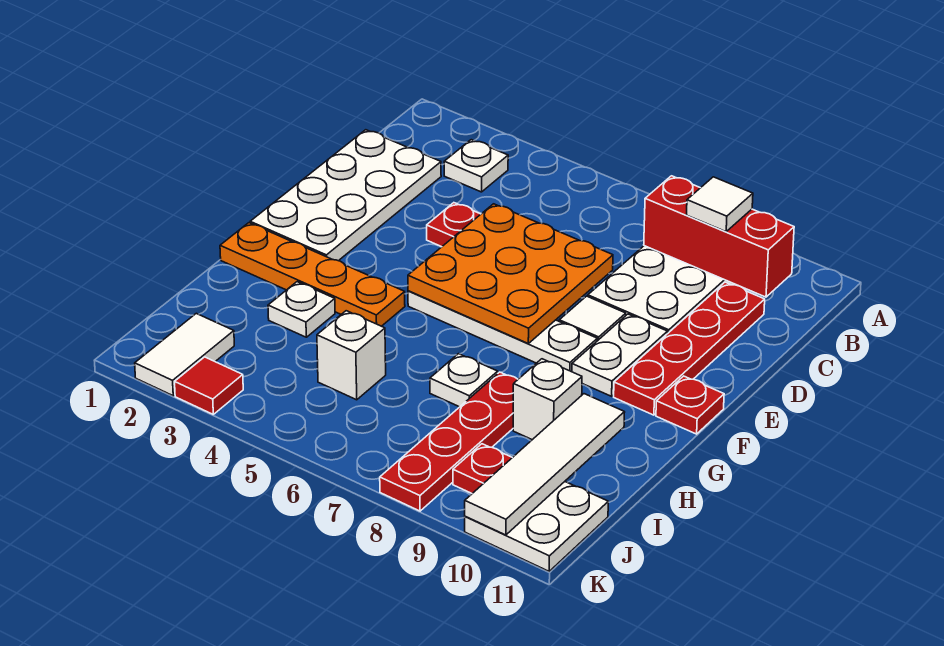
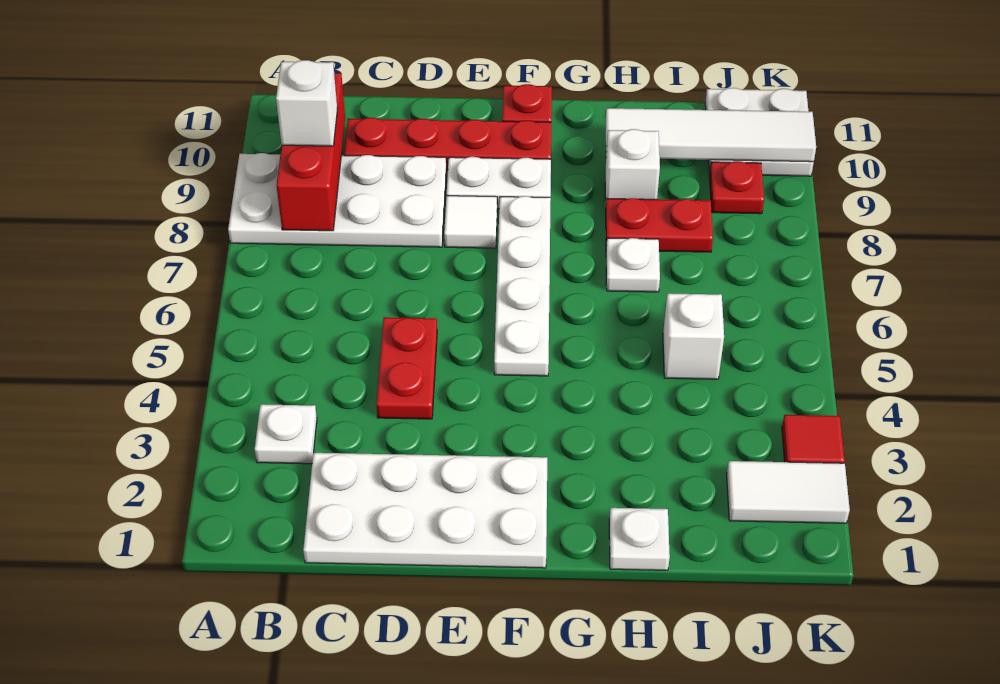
white tile B9 level 3 -> white brick B9 level 3
orange plate D5:F7 level 2 -> none
orange plate G1:G4 level 1 -> none
white plate H3 level 1 -> white plate H1 level 1
red plate H8:K8 level 1 -> red plate H8:I8 level 1

